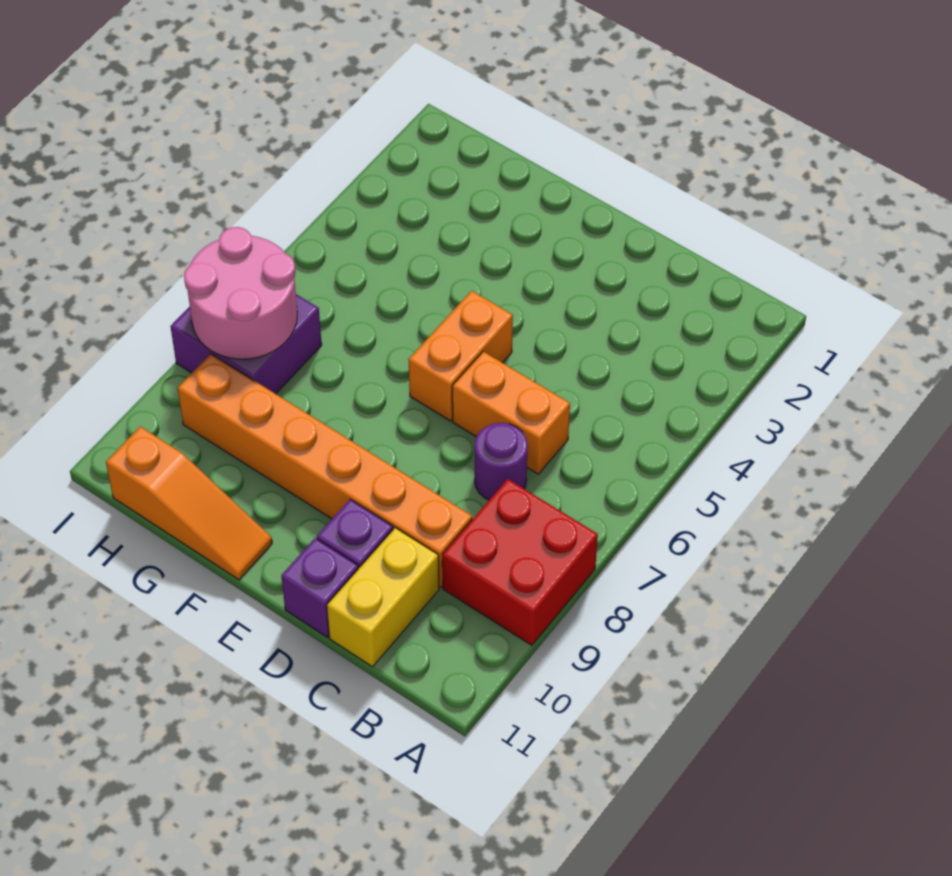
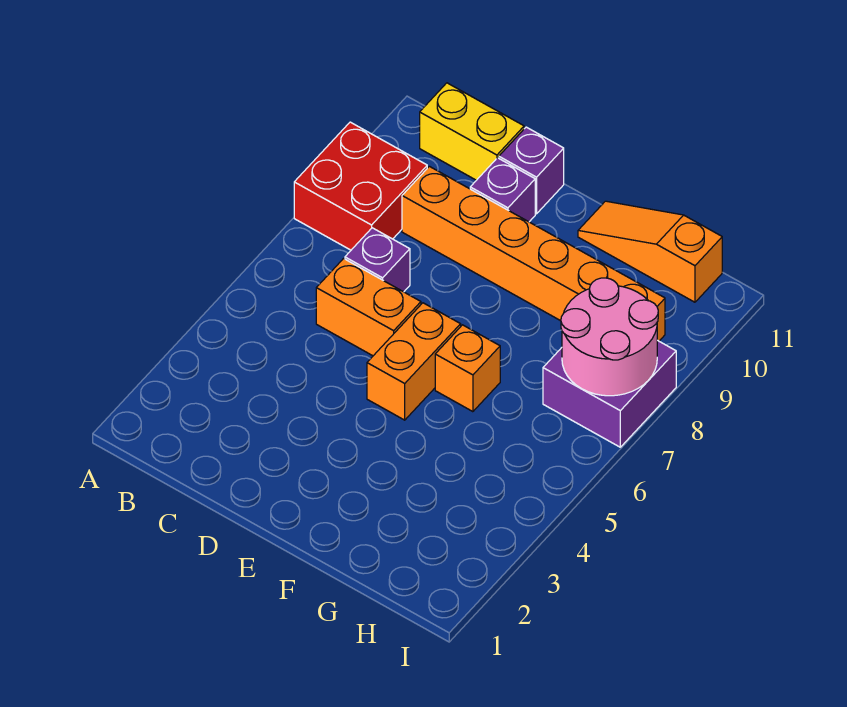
purple round brick C7 level 1 -> purple brick C7 level 1
yellow brick C10:C11 level 1 -> yellow brick B11:C11 level 1
none -> orange brick F6 level 1

